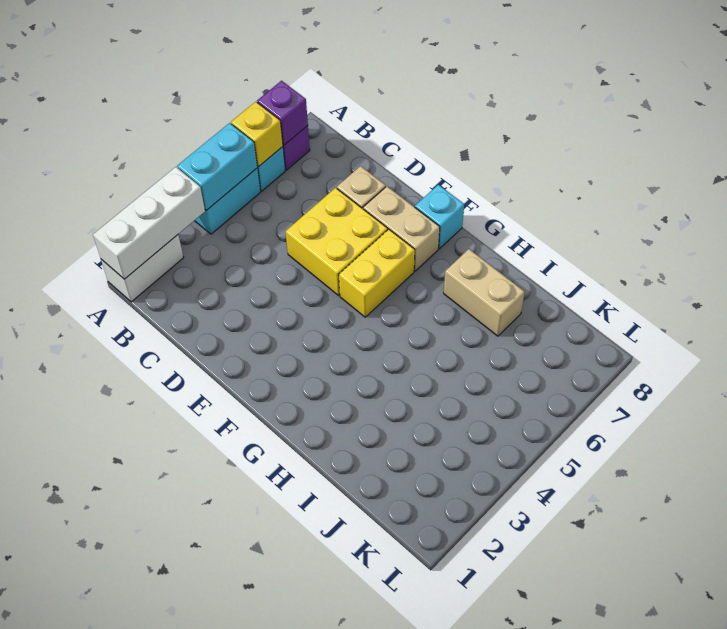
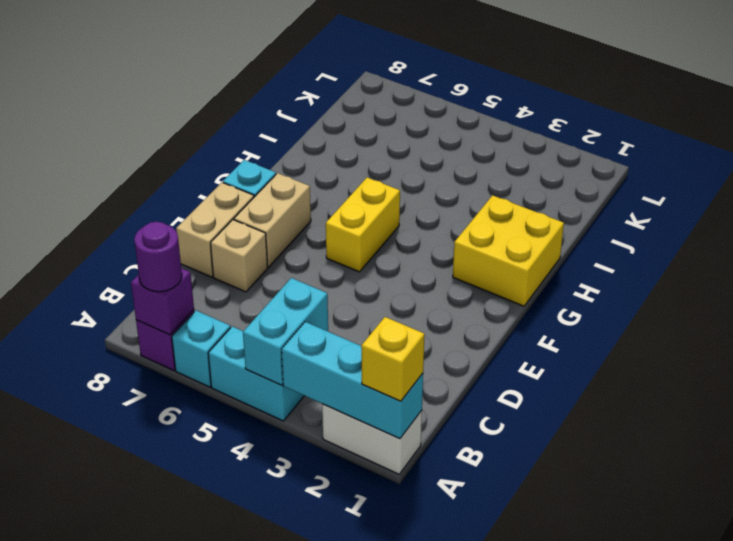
white brick A1:A3 level 2 -> cyan brick A1:A3 level 2
cyan brick A4:A5 level 2 -> cyan brick A4:B4 level 2
yellow brick A6 level 2 -> yellow brick A1 level 3
none -> purple round brick A7 level 3
yellow brick D5:E6 level 1 -> yellow brick G1:H2 level 1
yellow brick F5:F6 level 1 -> yellow brick F5:G5 level 1
tan brick H7:I7 level 1 -> tan brick D8:E8 level 1

